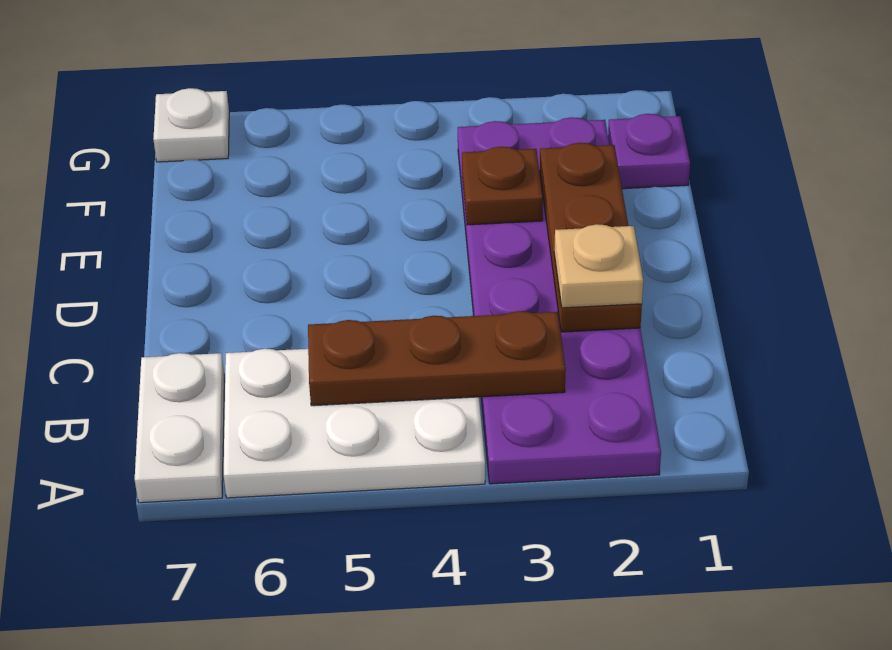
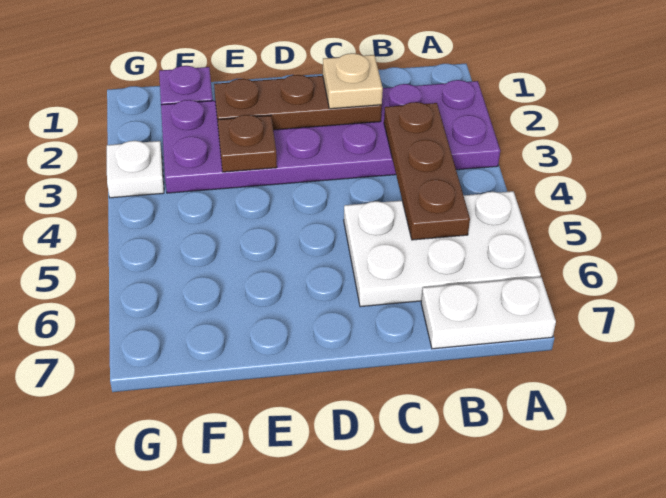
white plate A4:B6 level 1 -> white plate A5:C6 level 1
white plate G7 level 1 -> white plate G3 level 1

